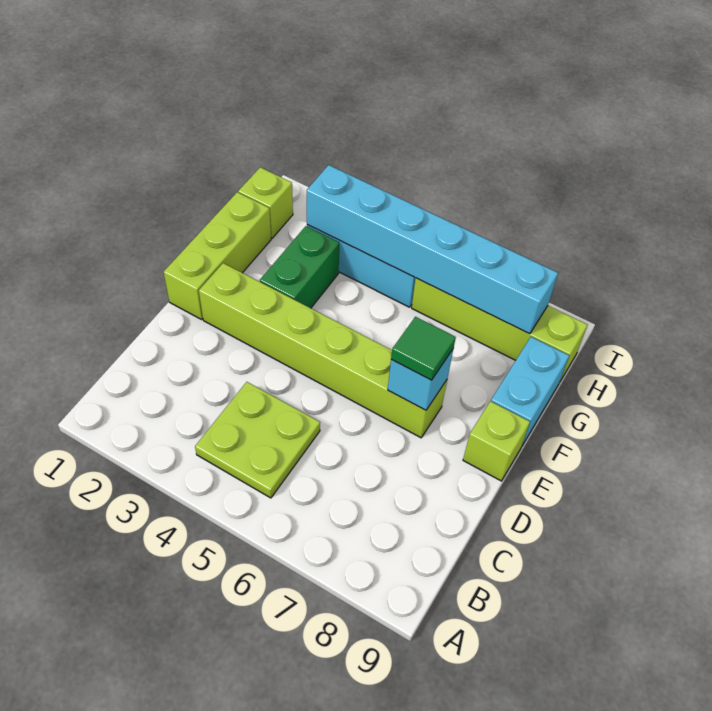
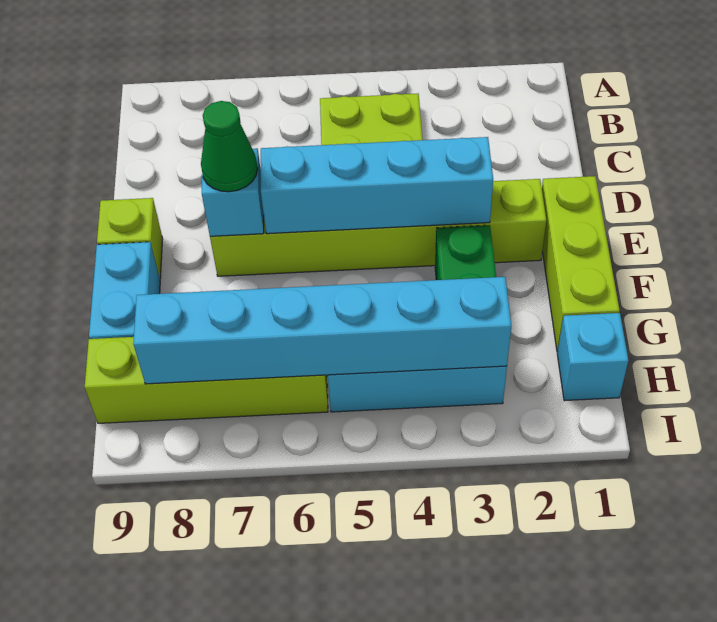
none -> cyan brick E3:E6 level 2
green tile E7 level 3 -> green cone E7 level 3
lime brick H1 level 1 -> cyan brick H1 level 1

